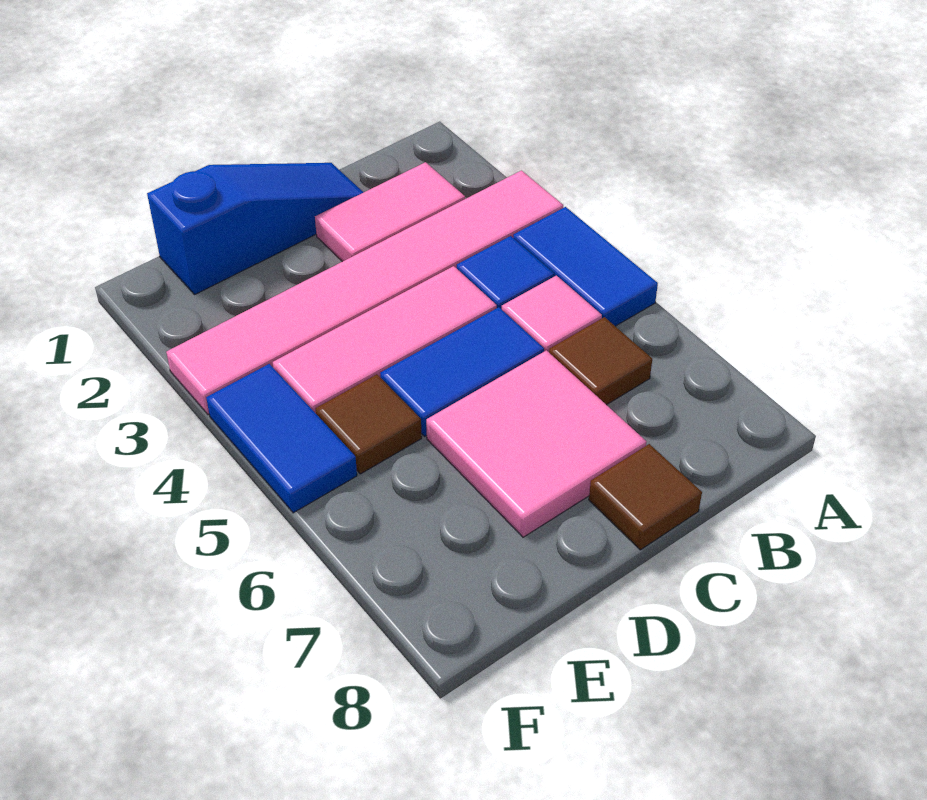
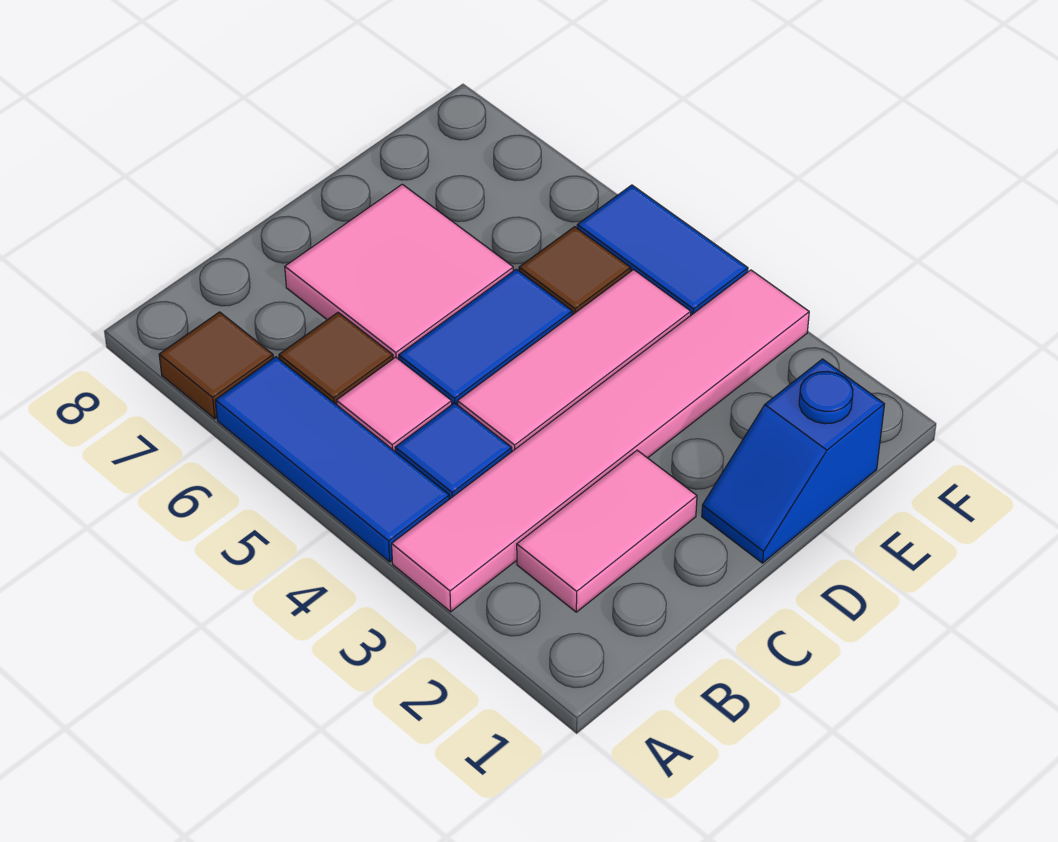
blue tile A4:A5 level 1 -> blue tile A4:A6 level 1
blue slope C1:E1 level 1 top E -> blue slope D1:E1 level 1 top E
brown tile C8 level 1 -> brown tile A7 level 1

